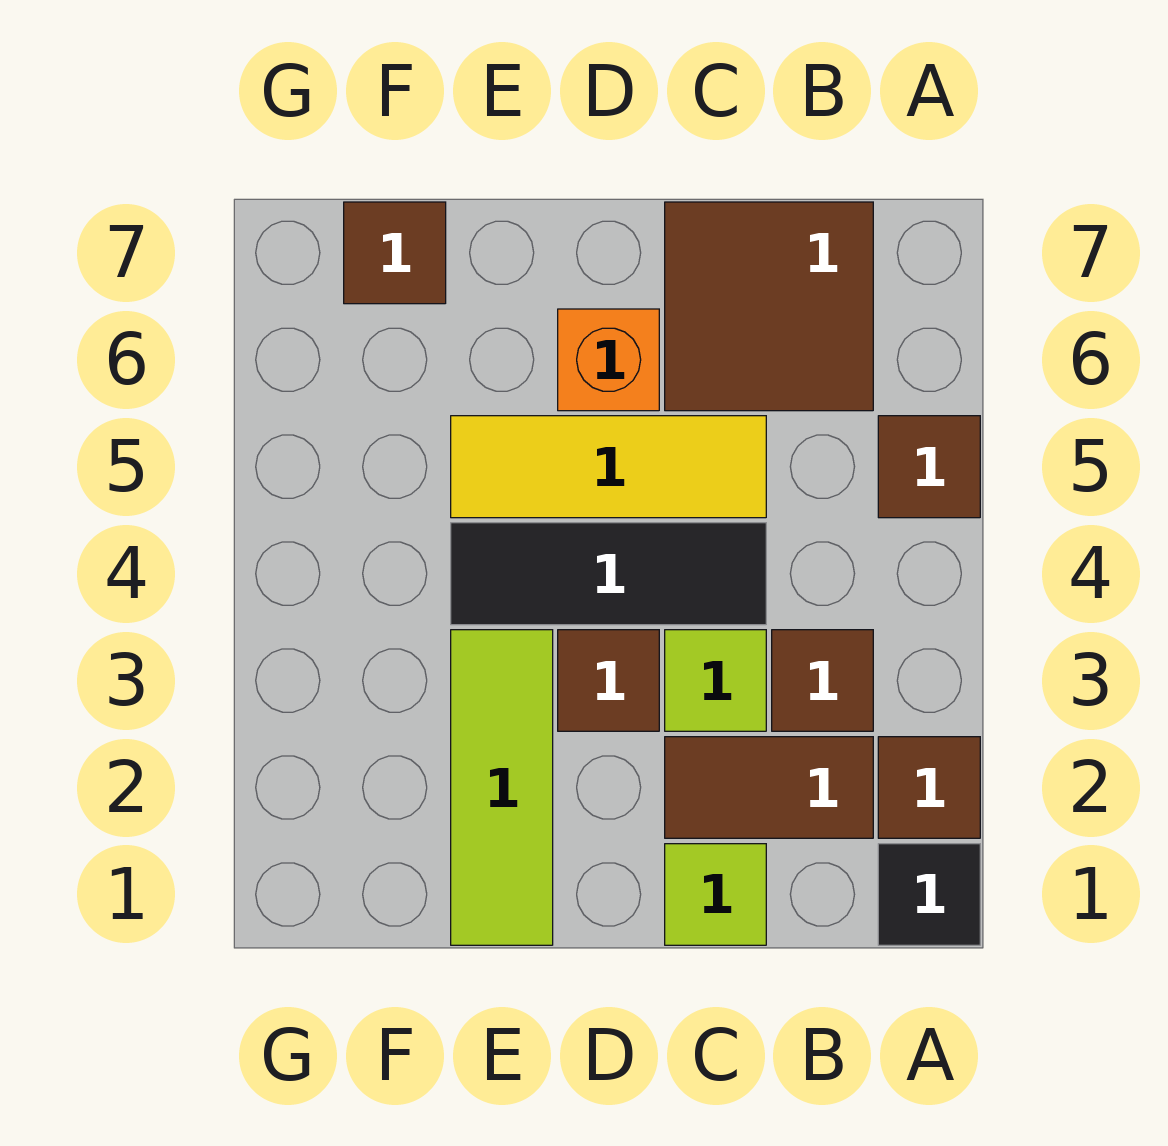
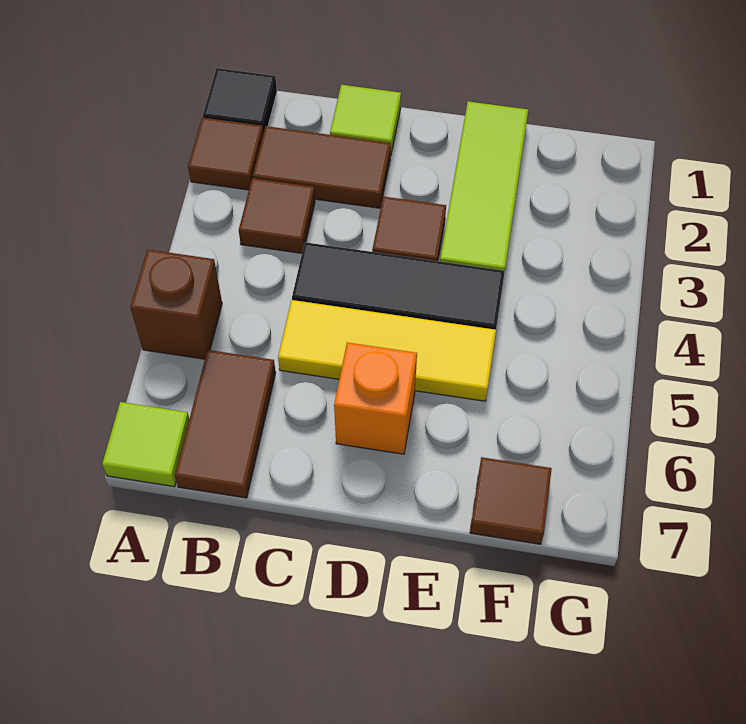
brown tile A5 level 1 -> brown brick A5 level 1
brown tile B6:C7 level 1 -> brown tile B6:B7 level 1
lime tile C3 level 1 -> lime tile A7 level 1

